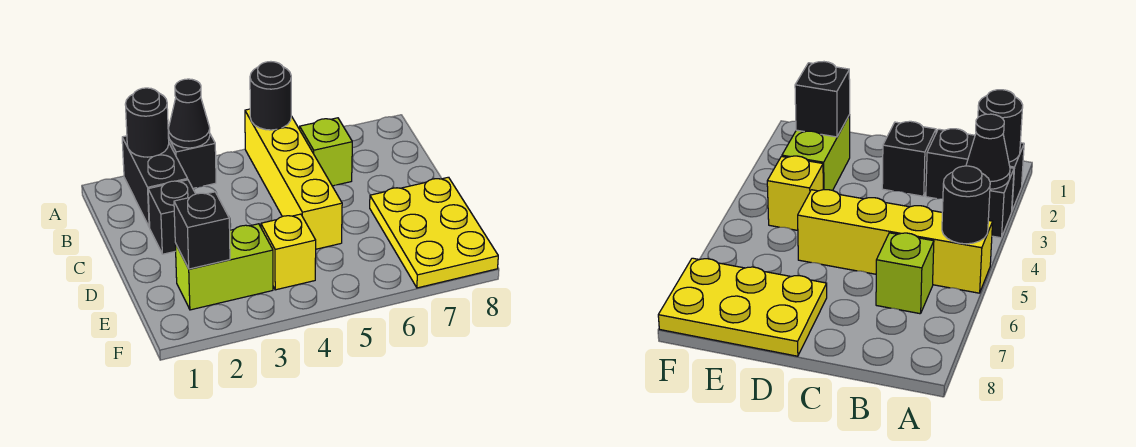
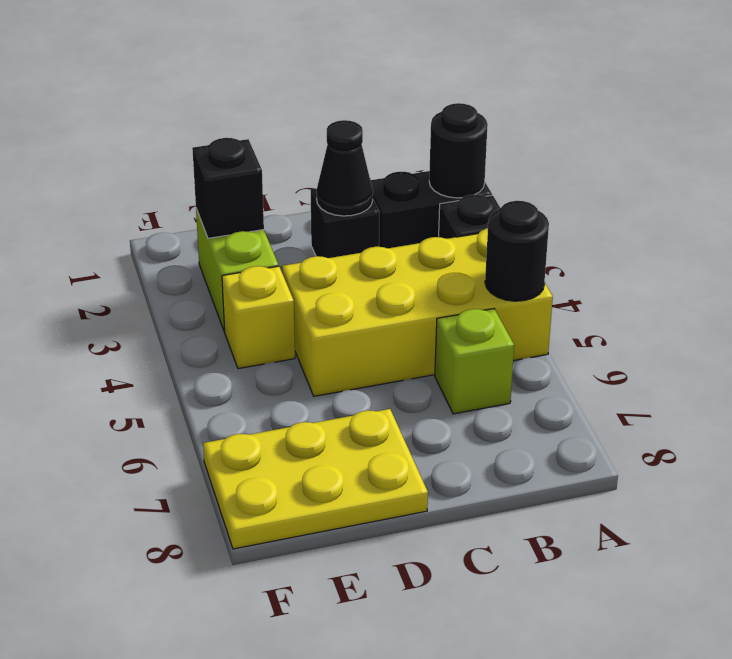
black cone A3 level 2 -> black cone C2 level 2
yellow brick A5:D5 level 1 -> yellow brick A4:D5 level 1

